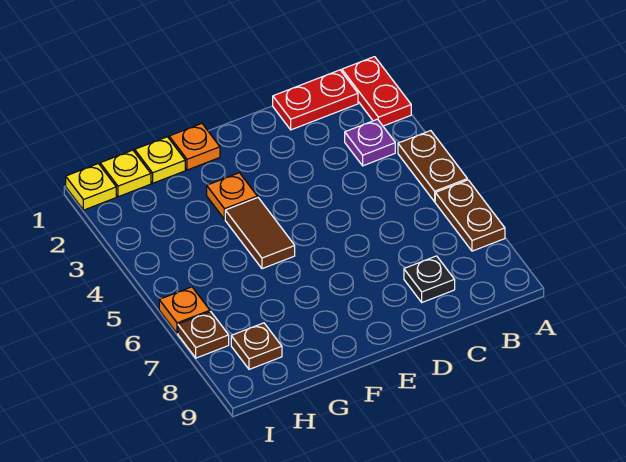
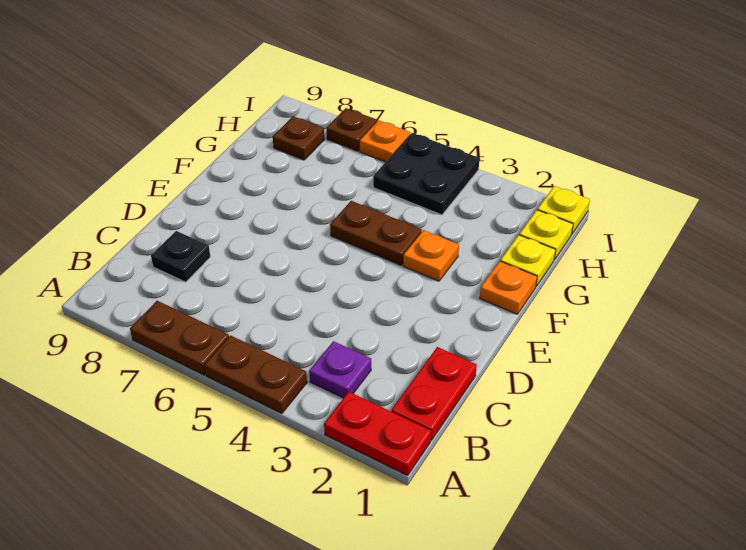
brown tile F4:F5 level 1 -> brown plate F4:F5 level 1
none -> black plate H4:I5 level 1

